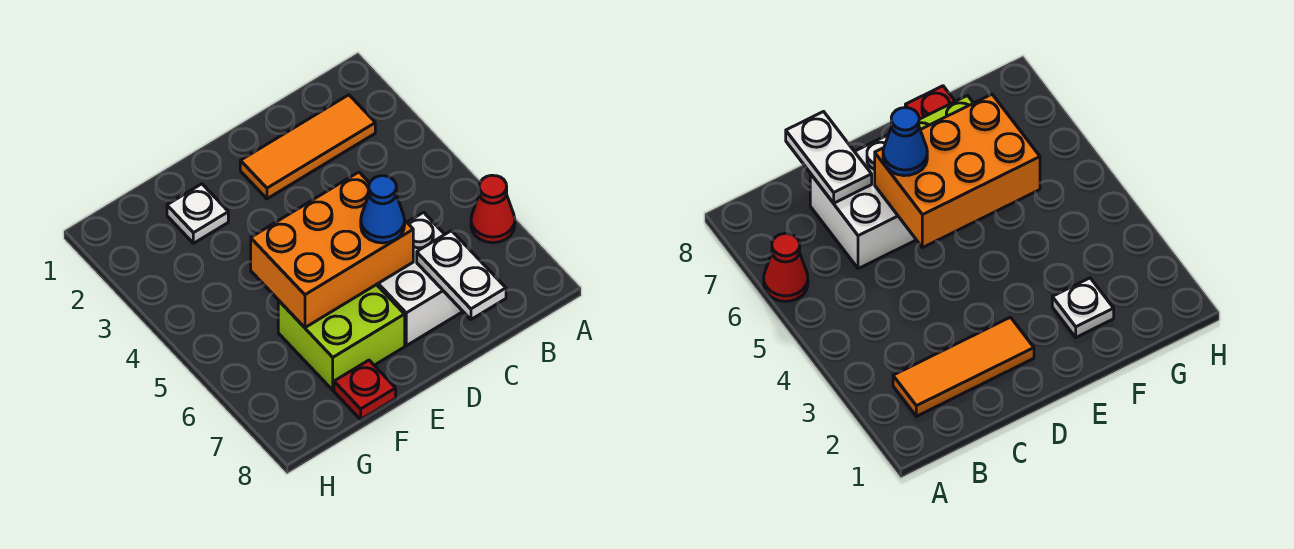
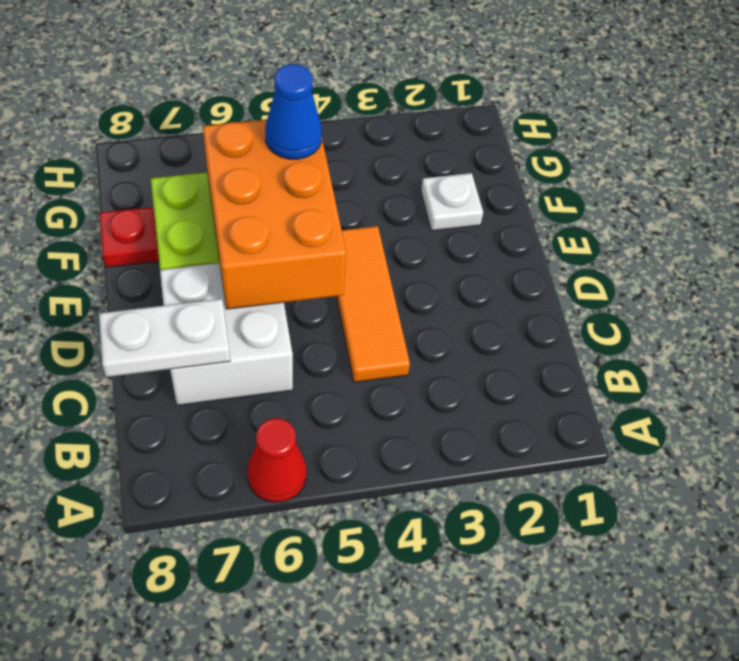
orange tile B2:D2 level 1 -> orange tile C4:E4 level 1
blue cone D6 level 3 -> blue cone F5 level 3

